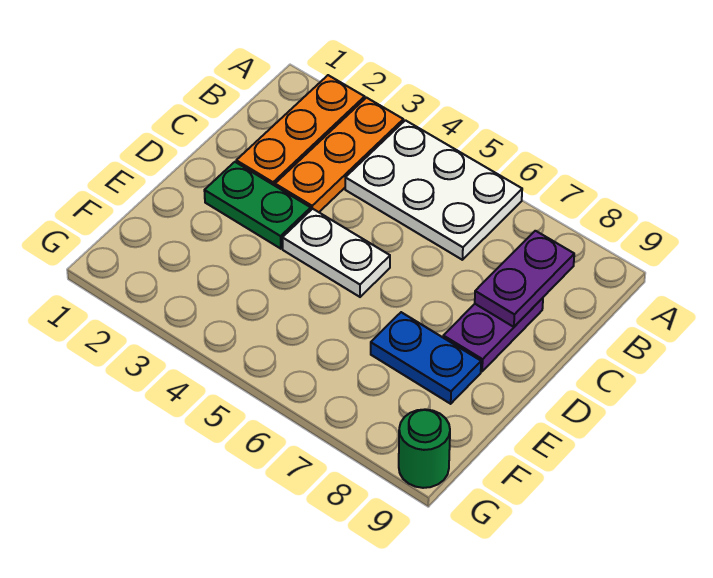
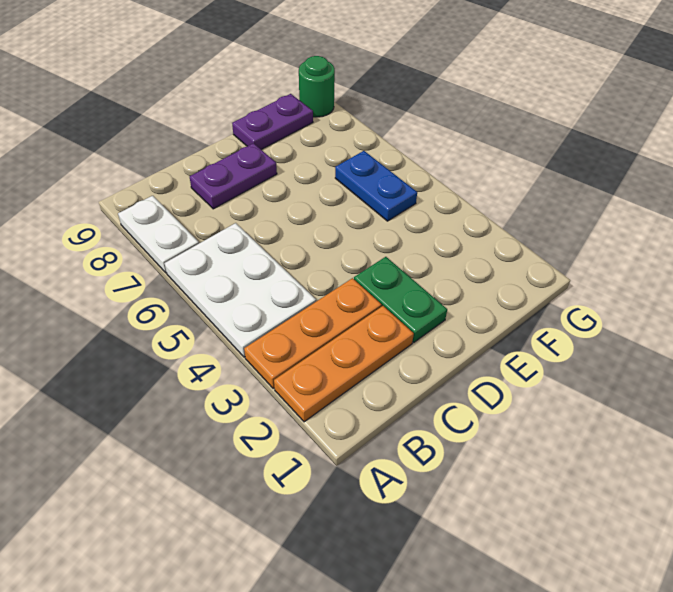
purple plate B8:C8 level 2 -> purple plate E9:F9 level 1
white plate D4:D5 level 1 -> white plate A7:A8 level 1
blue plate E7:E8 level 1 -> blue plate F5:F6 level 1

